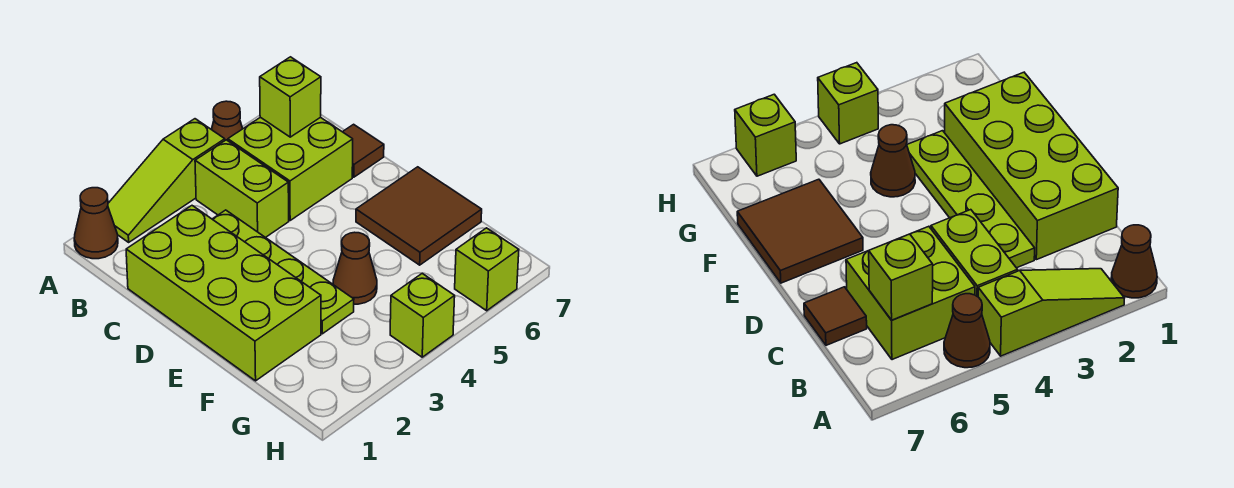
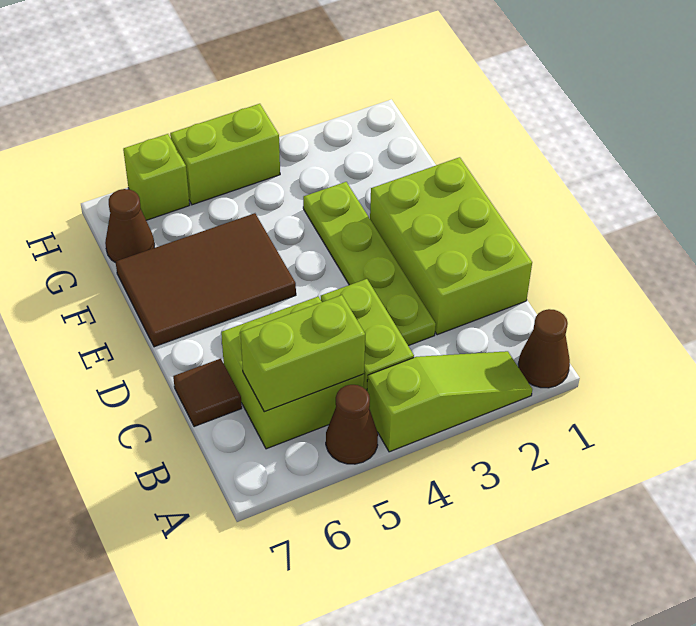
lime brick B6 level 2 -> lime brick B5:B6 level 2
lime brick C1:F2 level 1 -> lime brick C1:E2 level 1
brown tile E6:F7 level 1 -> brown tile E5:F7 level 1
brown cone F4 level 1 -> brown cone G7 level 1
lime brick H4 level 1 -> lime brick H4:H5 level 1

